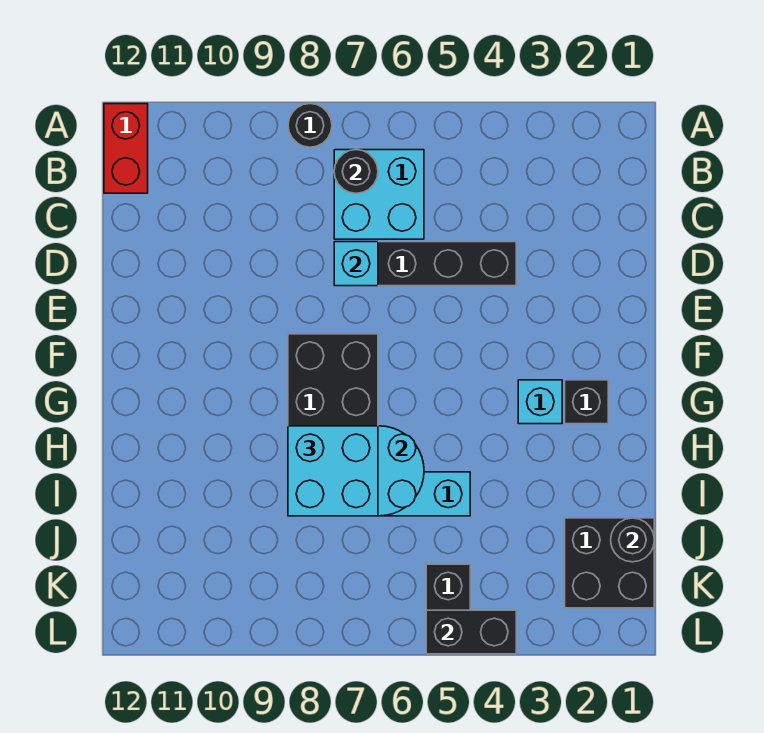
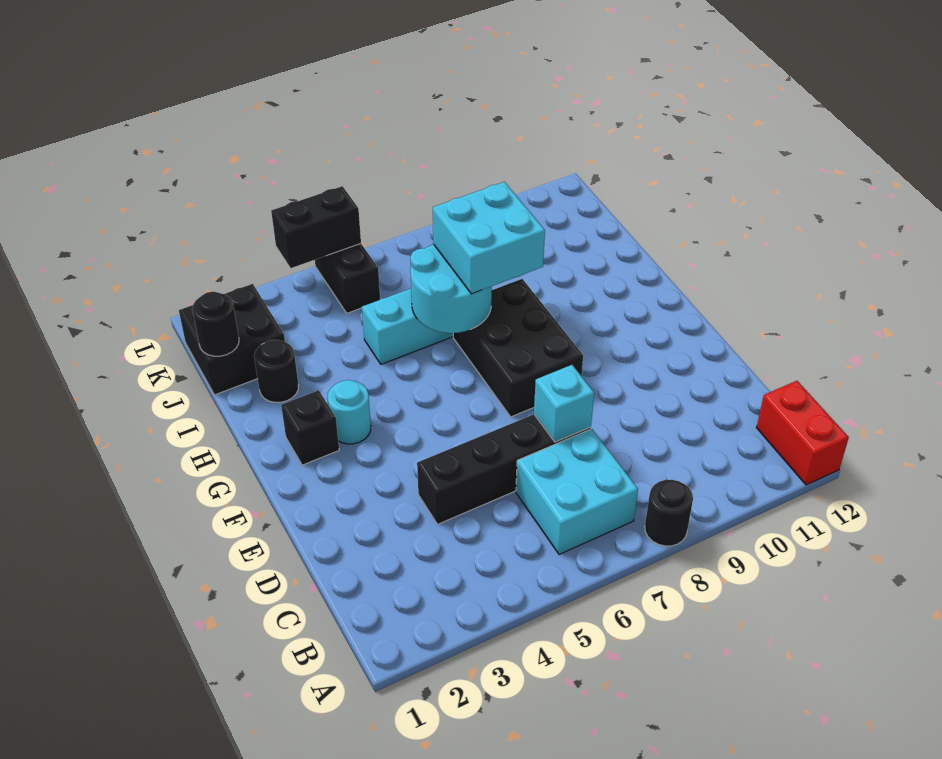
black round brick B7 level 2 -> black round brick I2 level 1
cyan brick G3 level 1 -> cyan round brick G3 level 1

